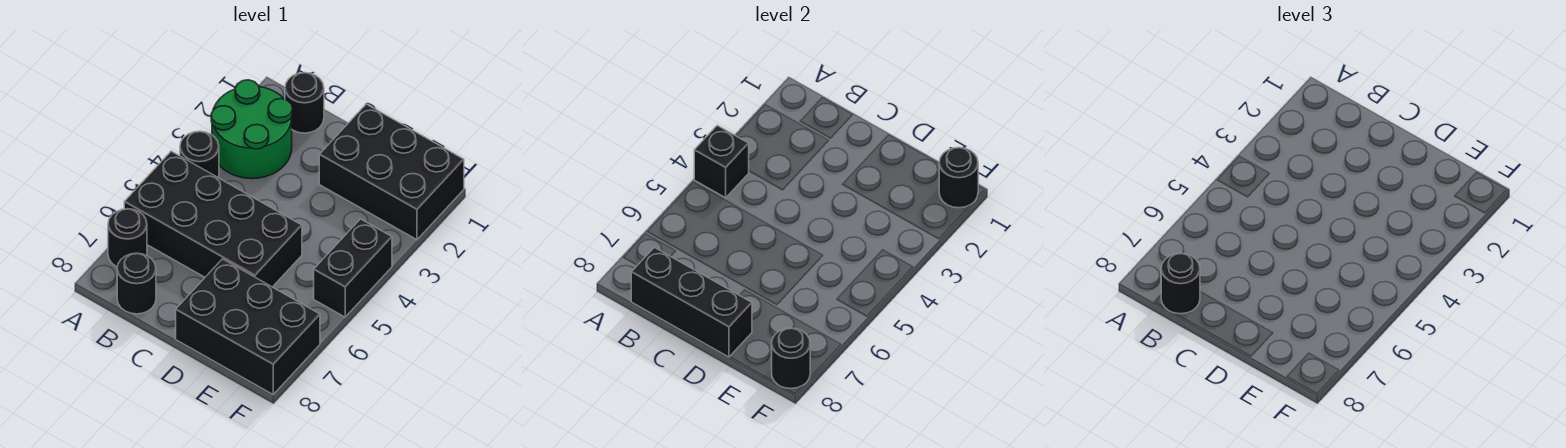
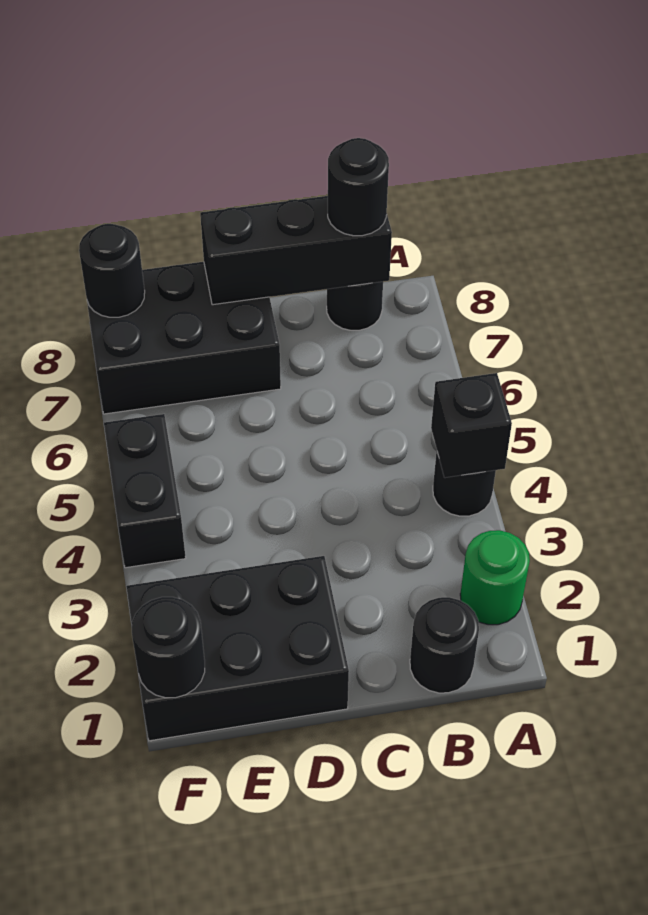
green round brick A2:B3 level 1 -> green round brick A2 level 1
black brick A5:D6 level 1 -> none
black round brick A7 level 1 -> none

